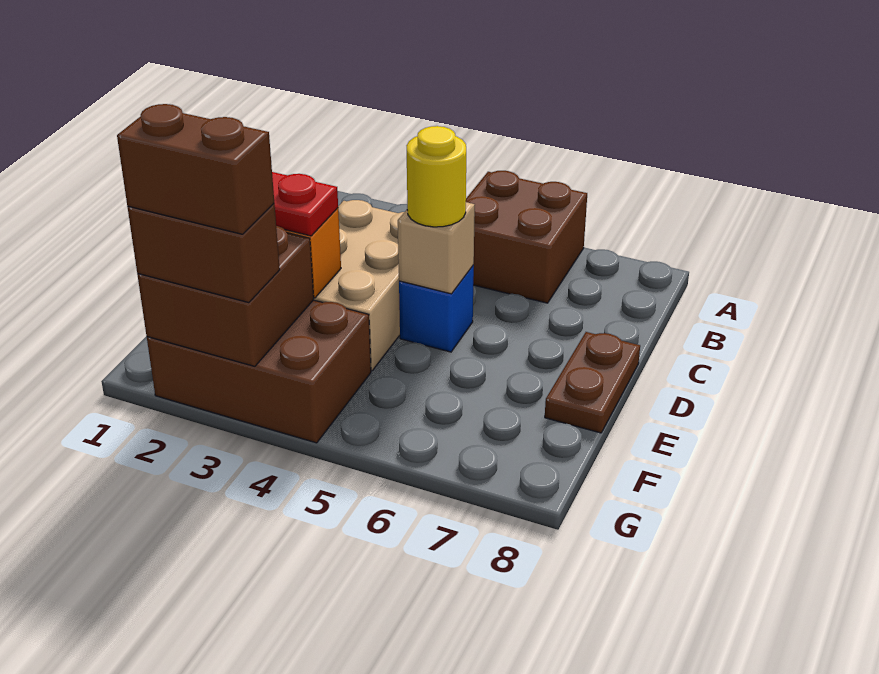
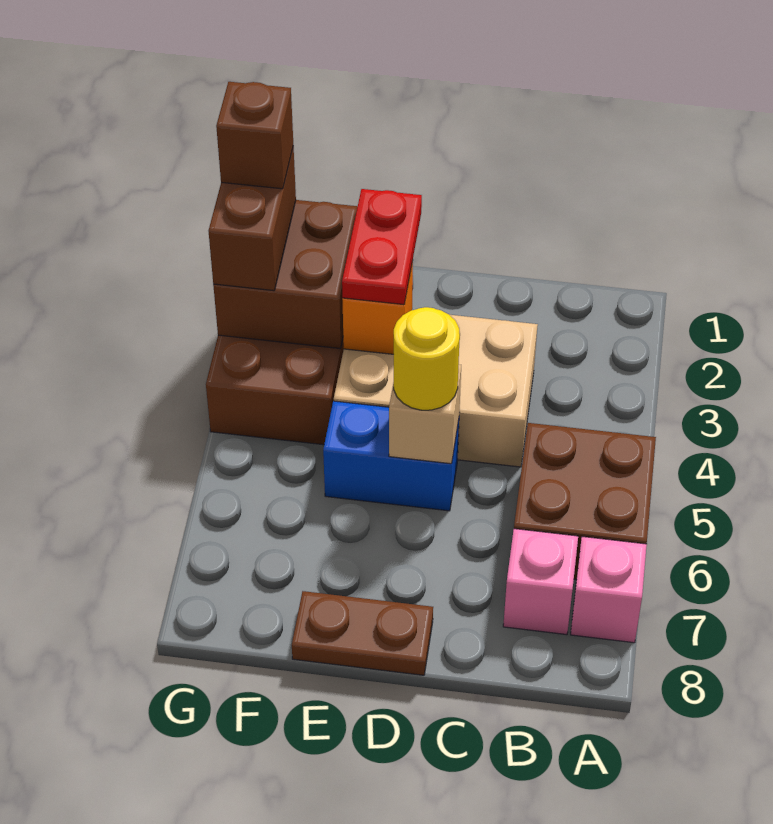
none -> pink brick A7 level 1
none -> pink brick B7 level 1
blue brick D5 level 1 -> blue brick D5:E5 level 1
brown brick G2:G3 level 4 -> brown brick G2 level 4

